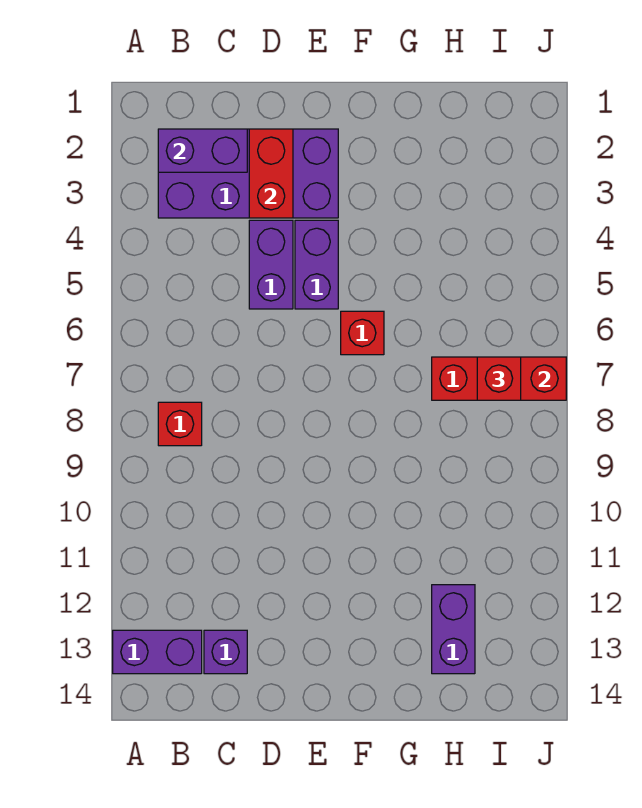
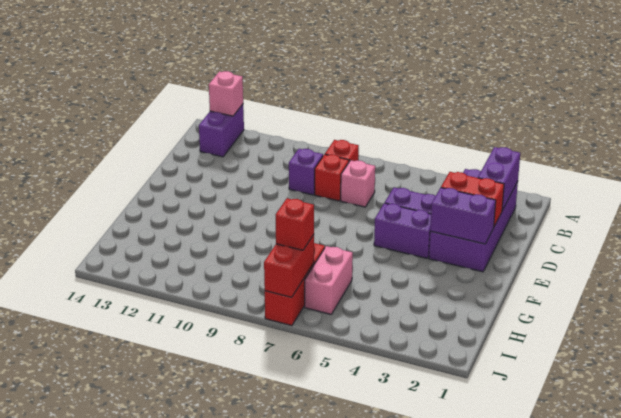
none -> pink brick A13 level 2
none -> pink brick C7 level 1
purple brick C13 level 1 -> purple brick C9 level 1
red brick F6 level 1 -> red brick C8 level 1
none -> pink brick H6:I6 level 1
purple brick H12:H13 level 1 -> purple brick E2:E3 level 2

